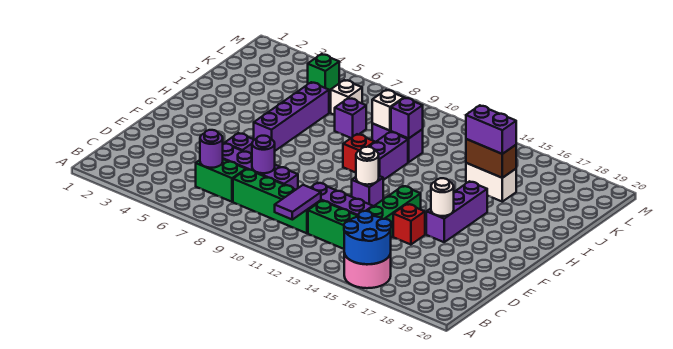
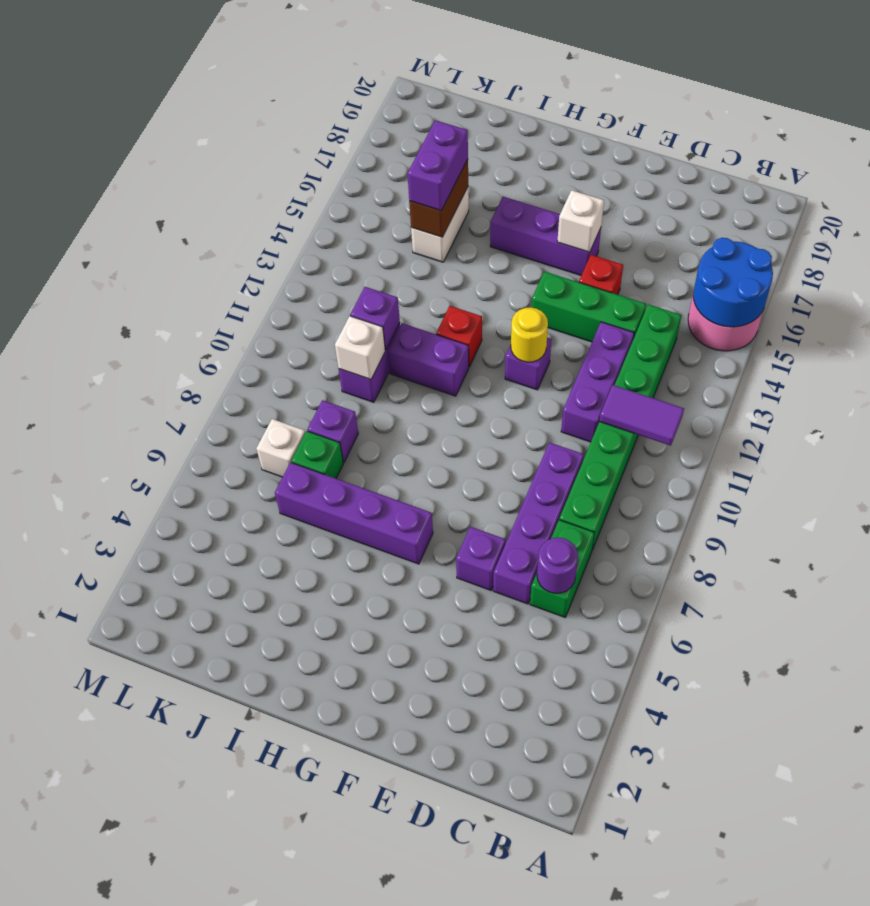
purple round brick D8 level 2 -> none
white round brick F12 level 2 -> yellow round brick F12 level 2
white round brick F16 level 2 -> white brick F16 level 2
red brick H10 level 1 -> red brick H12 level 1
green brick L5 level 1 -> green brick J7 level 1

